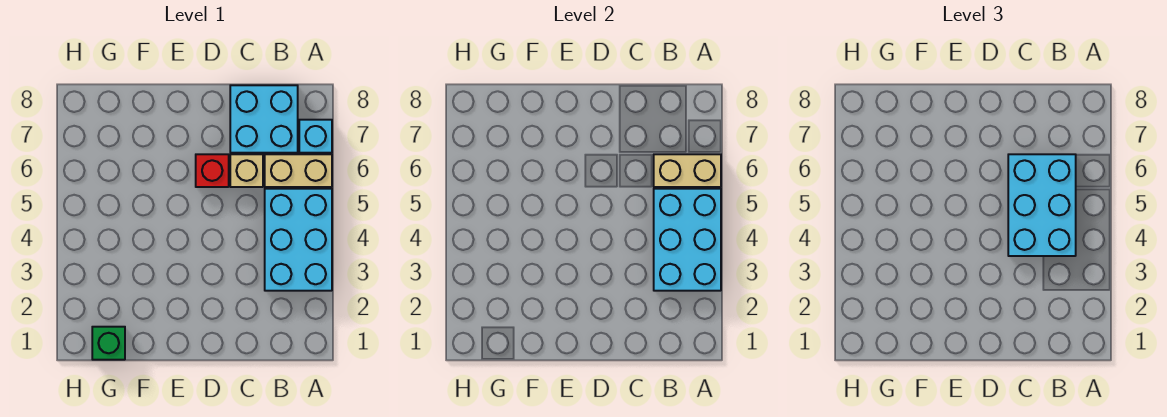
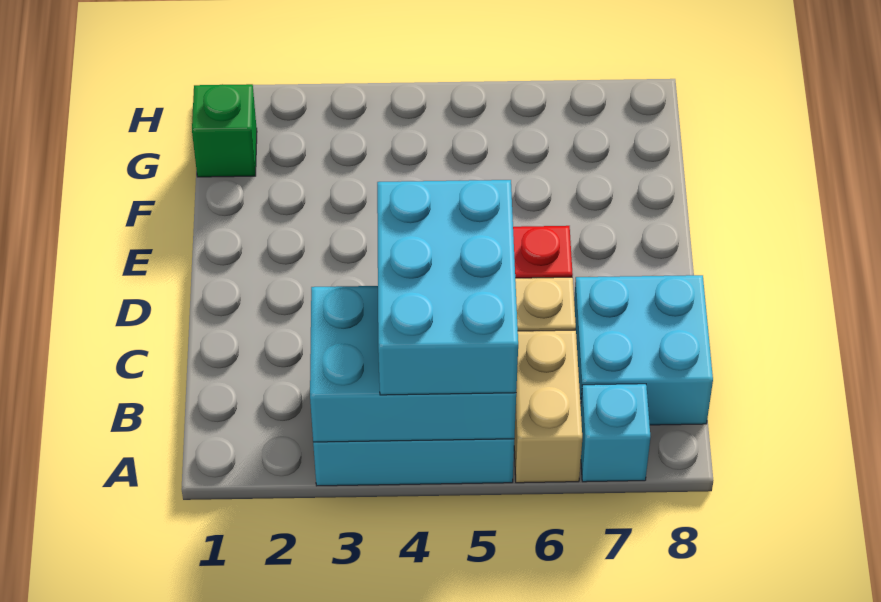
tan brick A6:B6 level 2 -> none
cyan brick B4:C6 level 3 -> cyan brick A4:C5 level 3

